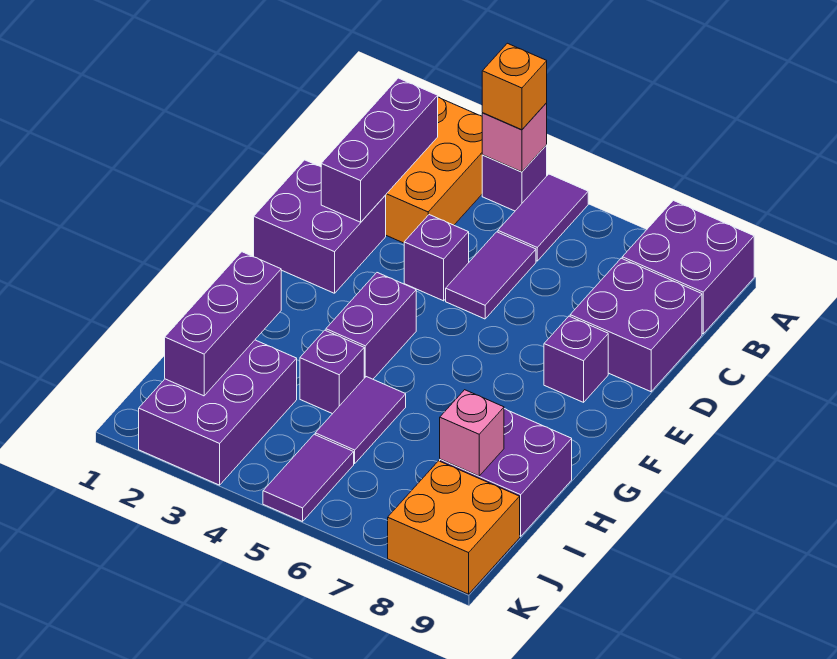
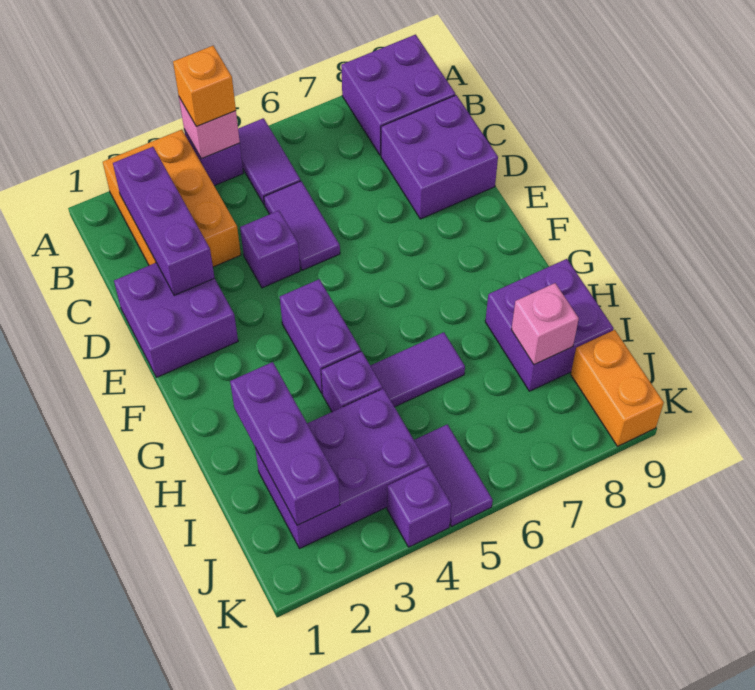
purple brick E8 level 1 -> purple brick K4 level 1
purple tile H5:I5 level 1 -> purple tile H5:H6 level 1
purple brick I2:K3 level 1 -> purple brick I2:J4 level 1
orange brick J8:K9 level 1 -> orange brick J9:K9 level 1

